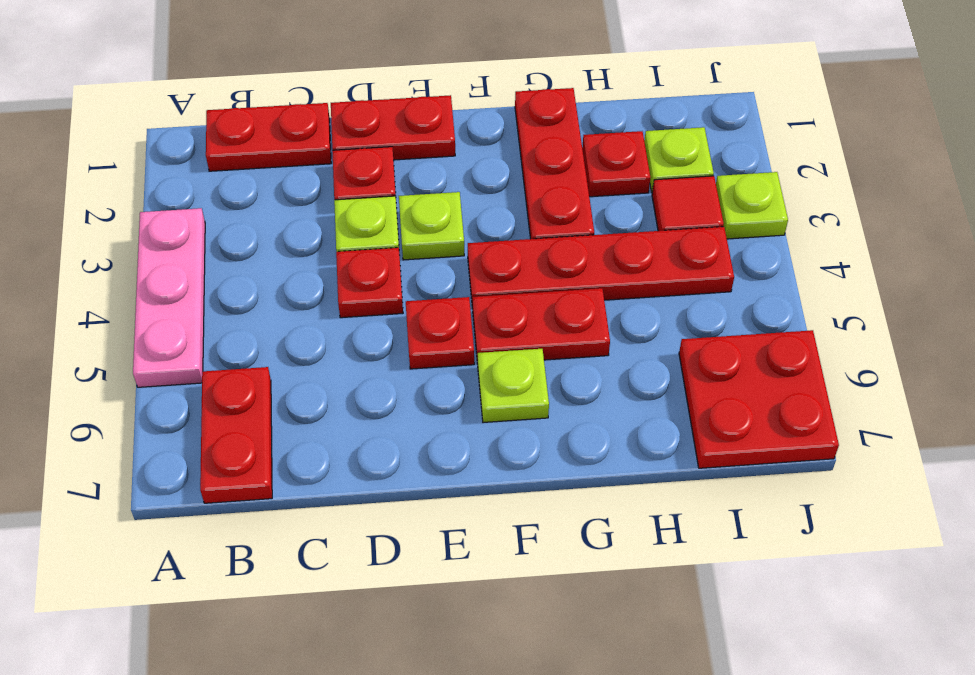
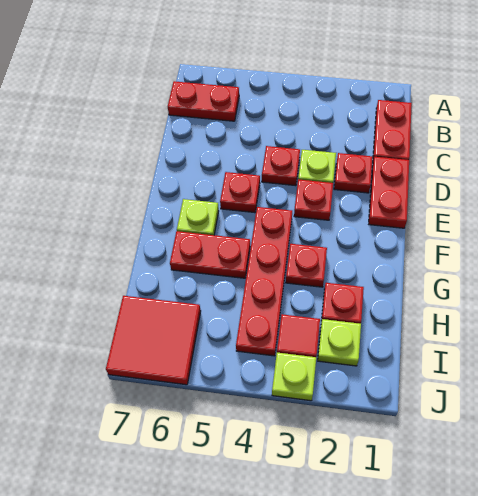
pink plate A3:A5 level 1 -> none
lime plate E3 level 1 -> red plate E3 level 1
red plate F5:G5 level 1 -> red plate G5:G6 level 1
red plate G1:G3 level 1 -> red plate G3 level 1
red plate I6:J7 level 1 -> red tile I6:J7 level 1

